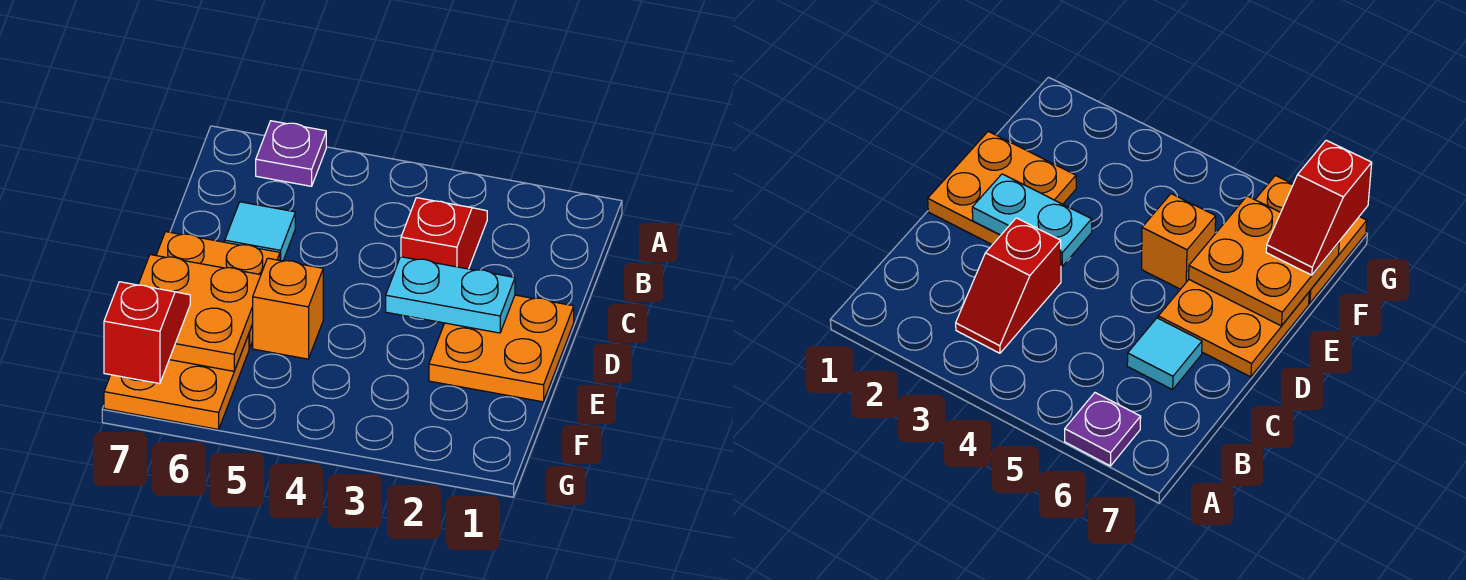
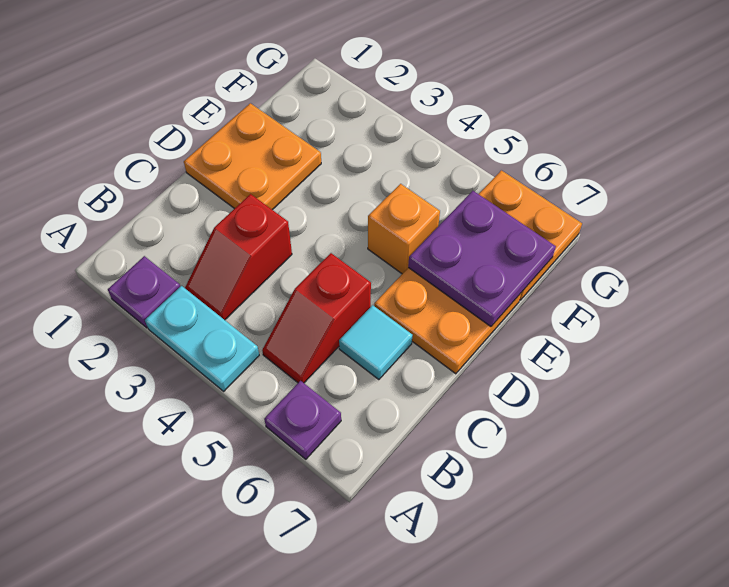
none -> purple plate A2 level 1
cyan plate D2:D3 level 2 -> cyan plate A3:A4 level 1
orange plate E6:F7 level 2 -> purple plate E6:F7 level 2
red slope F7:G7 level 3 top G -> red slope B5:C5 level 1 top C

